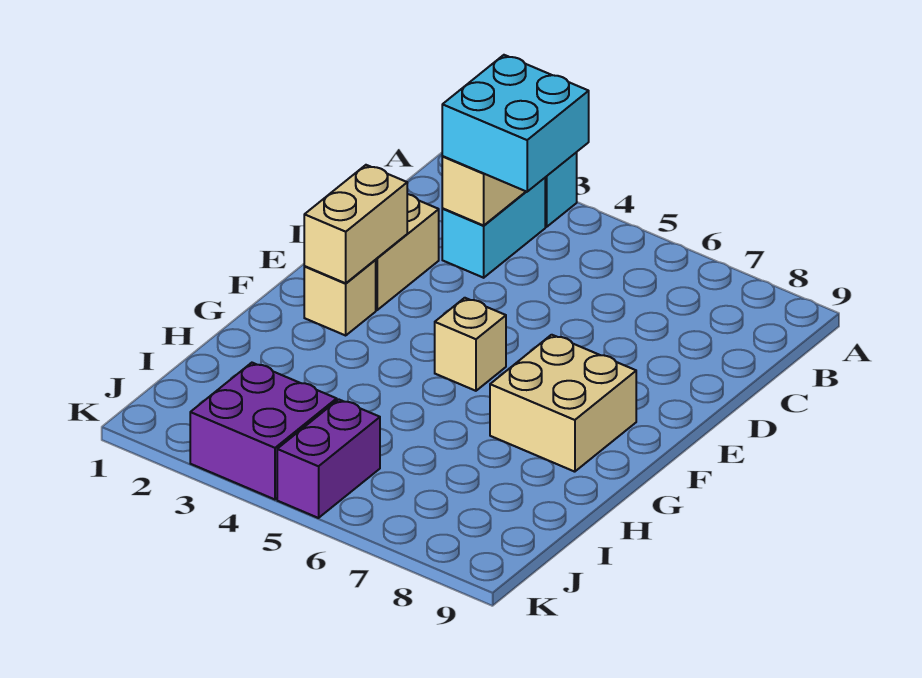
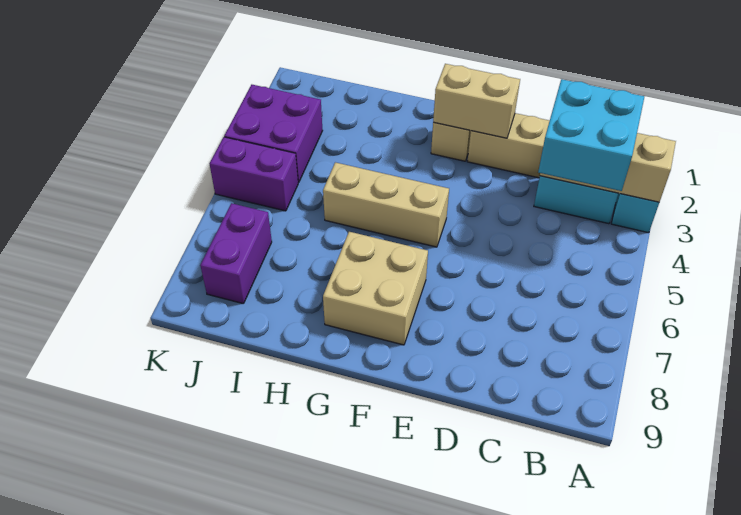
tan brick F5 level 1 -> tan brick F5:H5 level 1
none -> purple brick J7:J8 level 1

